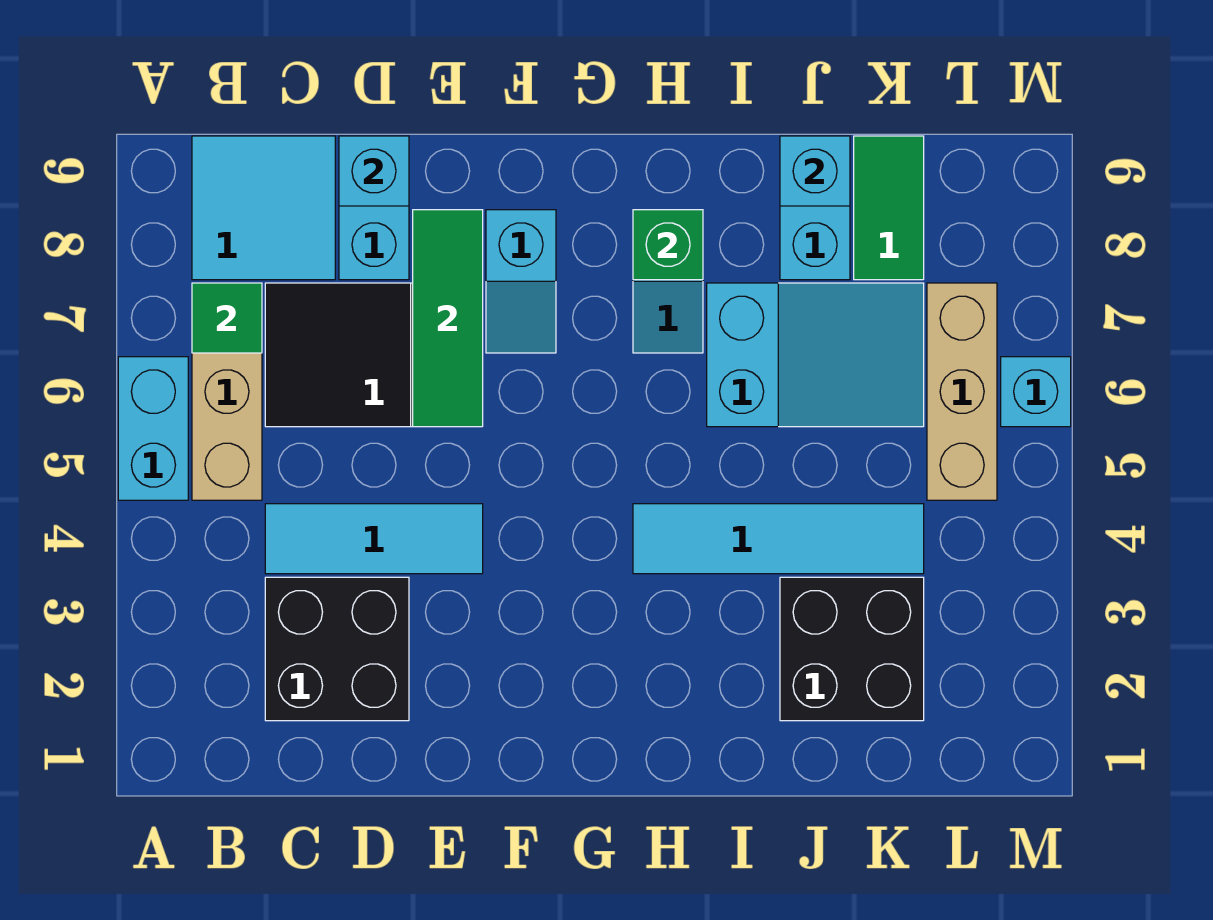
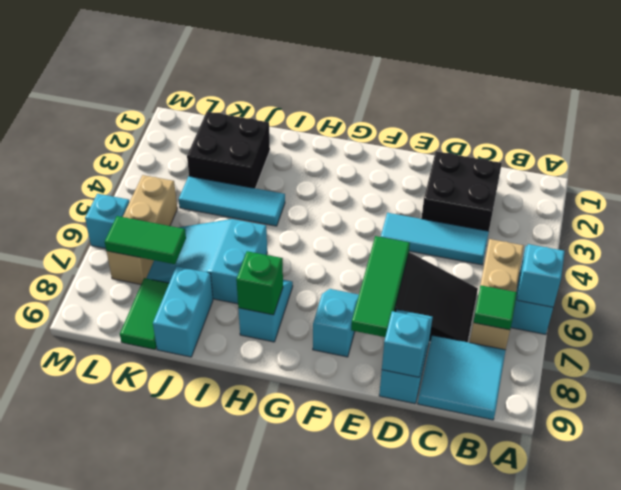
cyan tile H4:K4 level 1 -> cyan tile I4:K4 level 1
cyan brick J9 level 2 -> cyan brick A6 level 2
none -> green tile K7:L7 level 2

